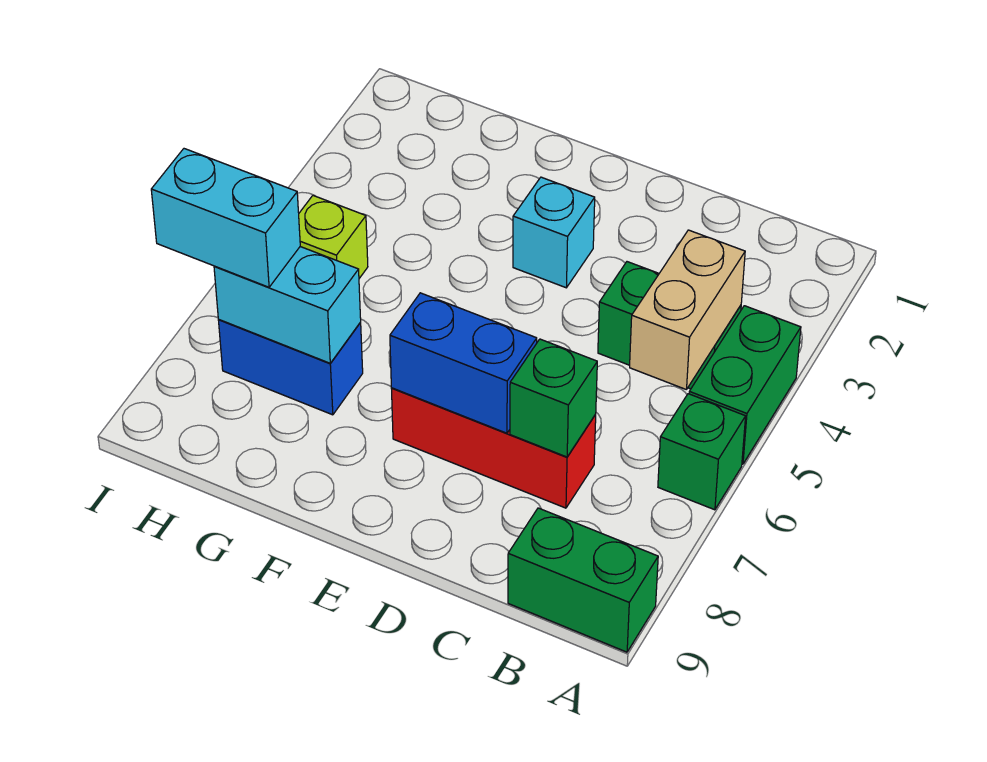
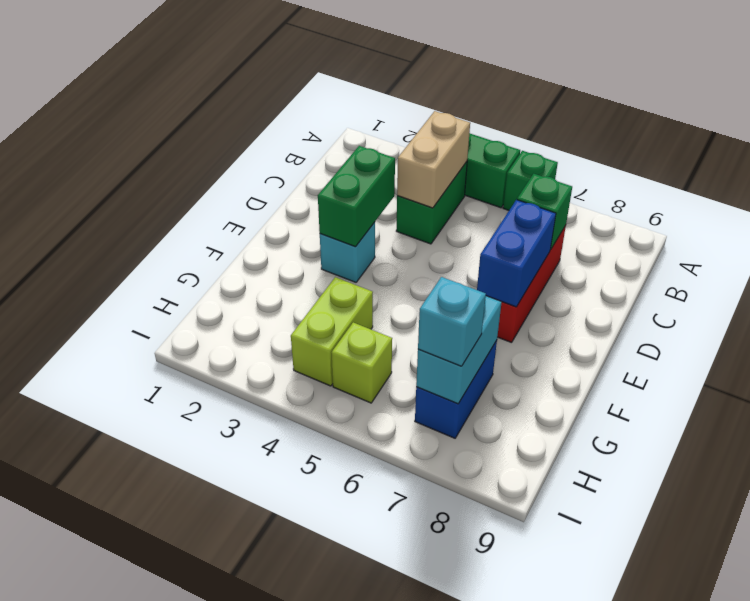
green brick A9:B9 level 1 -> green brick D3:E3 level 2
tan brick B4:B5 level 2 -> tan brick B4:C4 level 2
none -> lime brick G4:H4 level 1
cyan brick H7:I7 level 3 -> cyan brick H7 level 3

